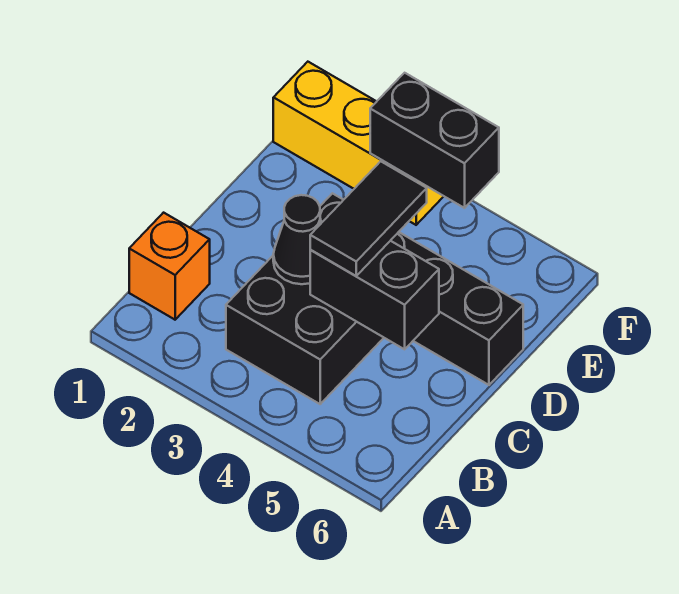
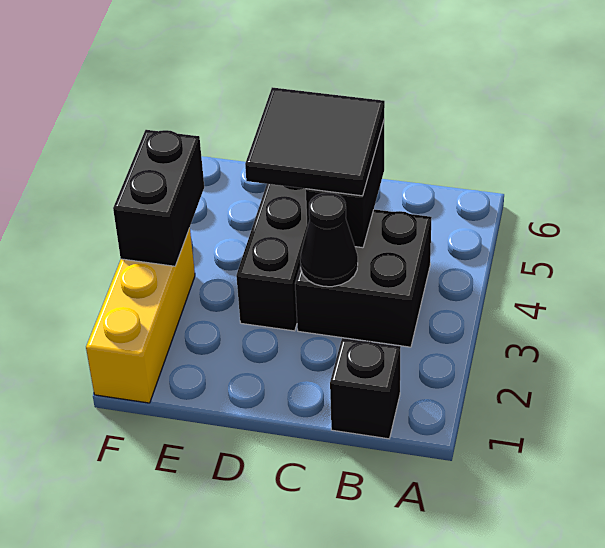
orange brick B1 level 1 -> black brick B1 level 1
black tile C4:D4 level 3 -> black tile C4:D5 level 3

